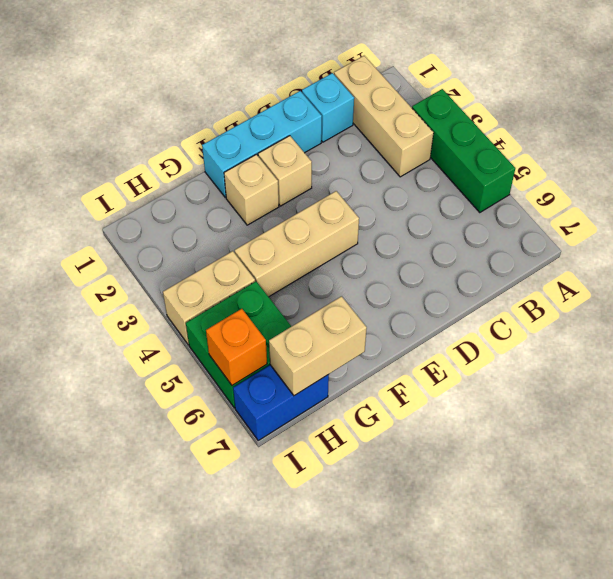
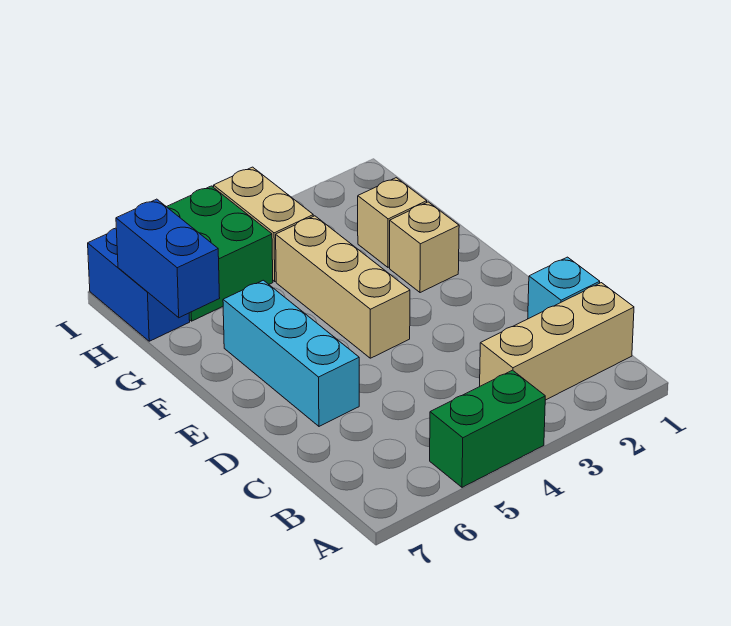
green brick A3:A5 level 1 -> green brick A4:A5 level 1
cyan brick D1:F1 level 1 -> cyan brick D6:F6 level 1
tan brick E2 level 1 -> tan brick G2 level 1
tan brick G7:H7 level 2 -> blue brick G7:H7 level 2
orange brick I6 level 2 -> none

